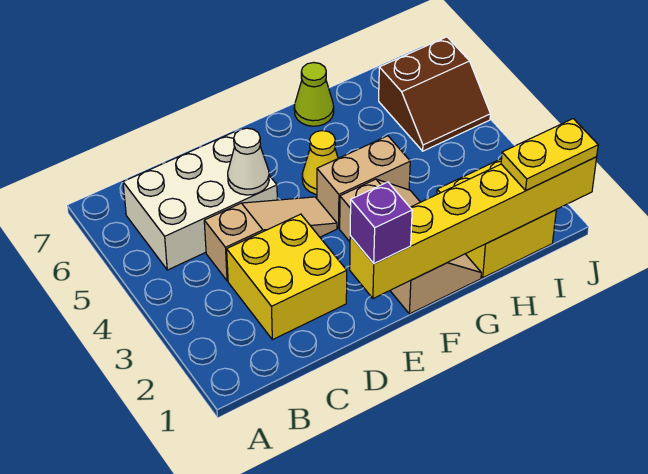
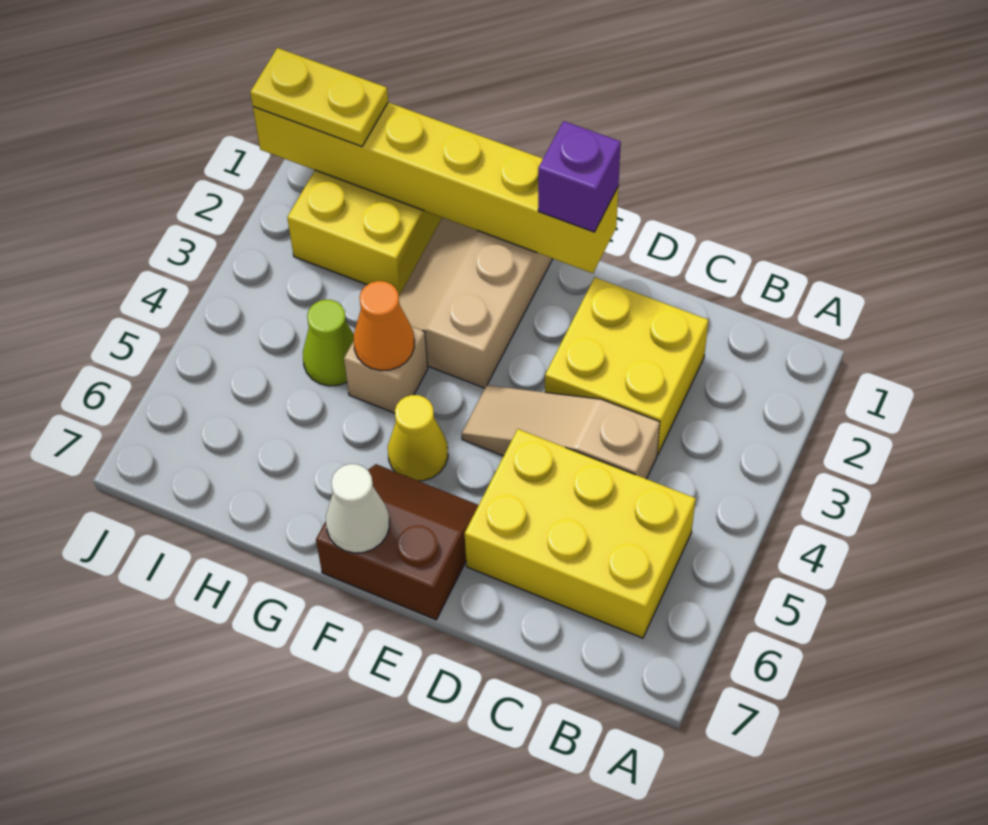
white brick B5:D6 level 1 -> yellow brick B5:D6 level 1
white cone D5 level 2 -> white cone F7 level 2
tan brick F4:G4 level 1 -> tan brick G4 level 1
none -> orange cone G4 level 2
lime cone G7 level 1 -> lime cone H4 level 1
brown slope I5:J6 level 1 top 6 -> brown slope E6:F7 level 1 top 7

